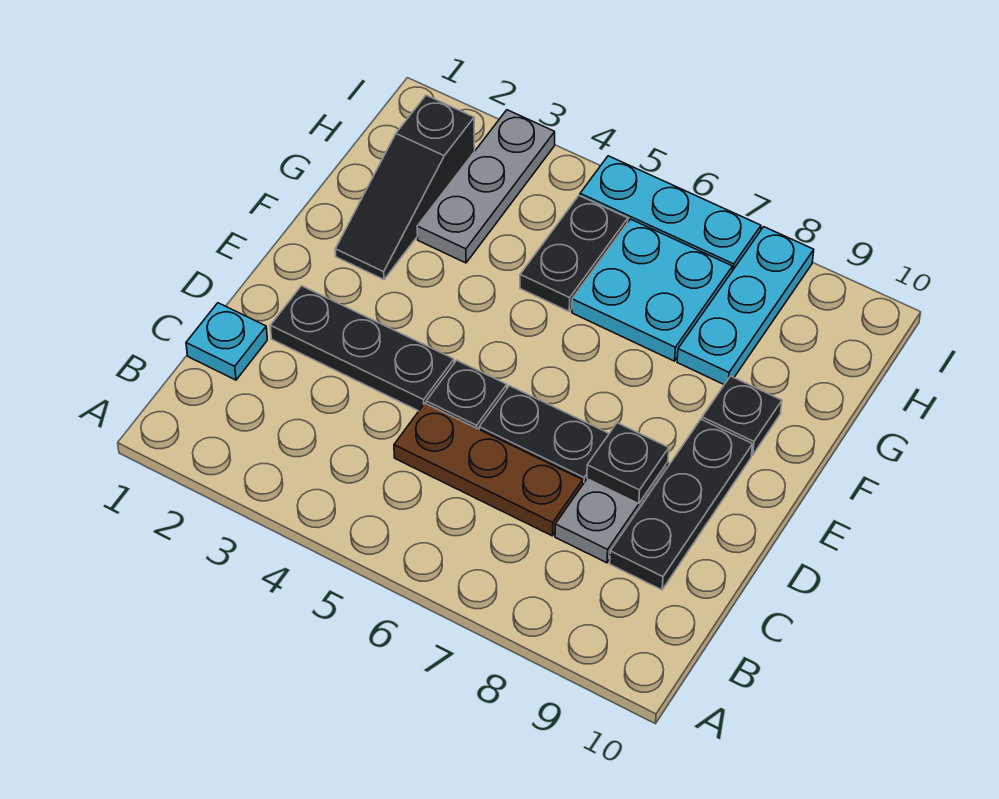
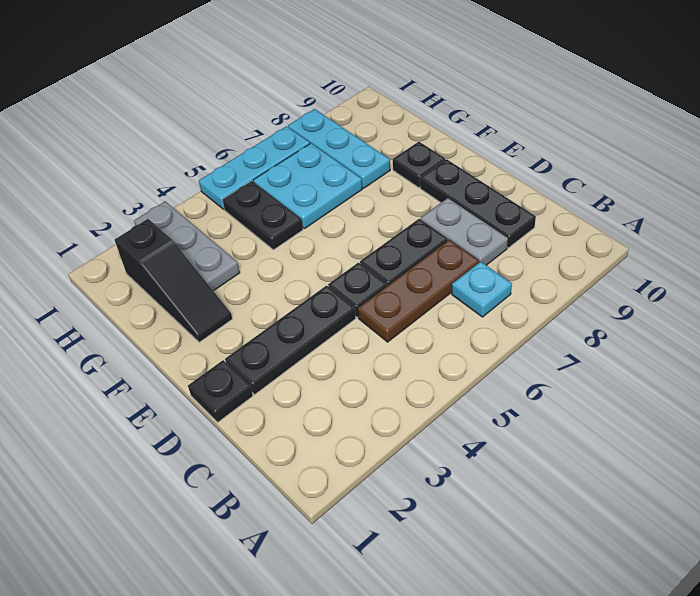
cyan plate C1 level 1 -> cyan plate B7 level 1
black plate D8 level 2 -> black plate D1 level 1

